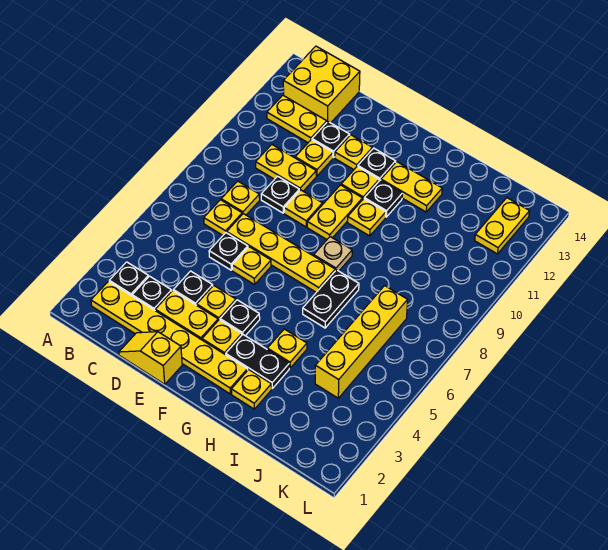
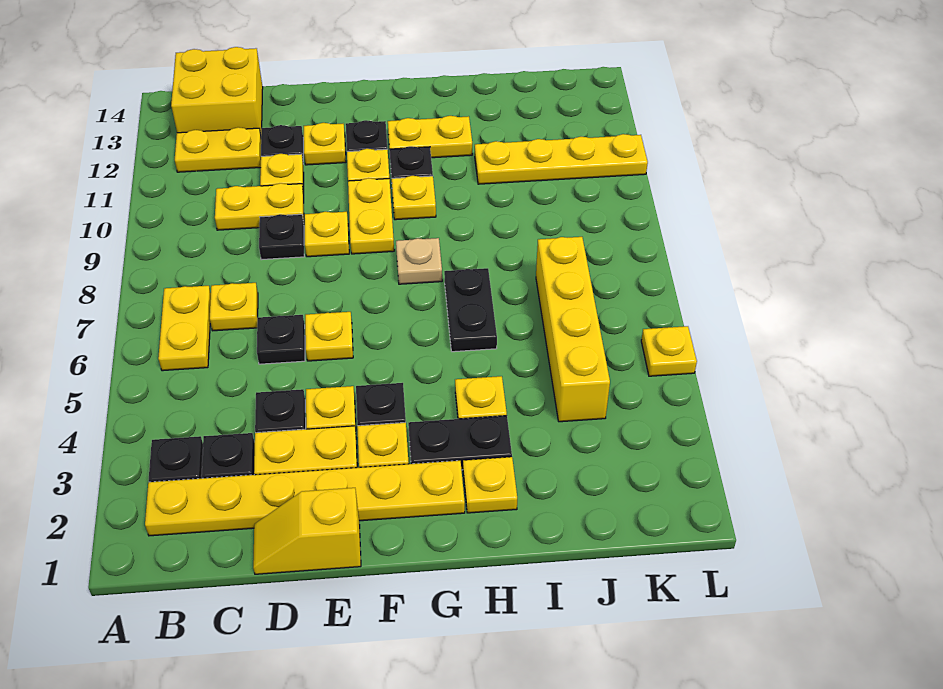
yellow plate C8 level 1 -> yellow plate L5 level 1
yellow plate D7:G7 level 1 -> yellow plate I11:L11 level 1
yellow plate K12:K13 level 1 -> yellow plate B6:B7 level 1

